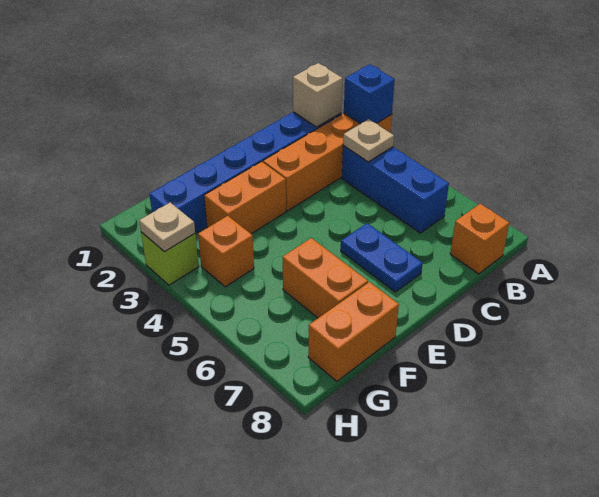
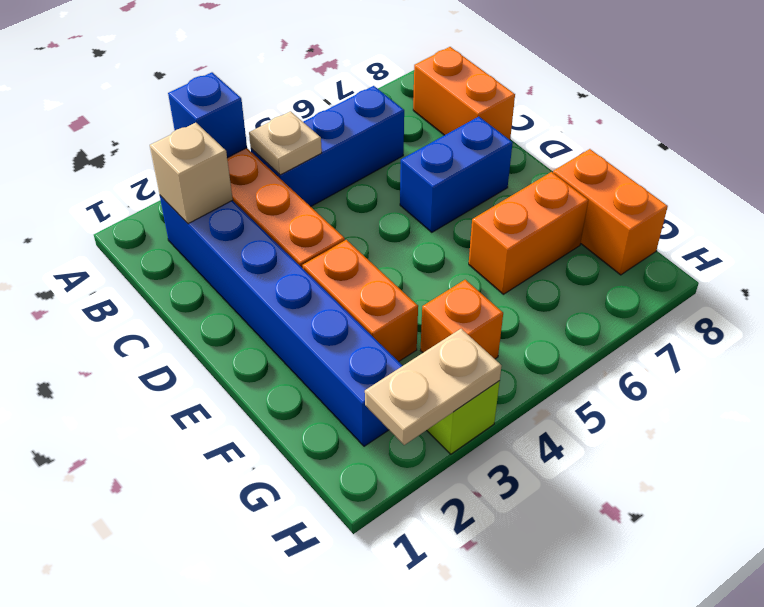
orange brick B8 level 1 -> orange brick B8:C8 level 1
blue plate D6:D7 level 1 -> blue brick D6:D7 level 1
tan plate H3 level 2 -> tan plate H2:H3 level 2

